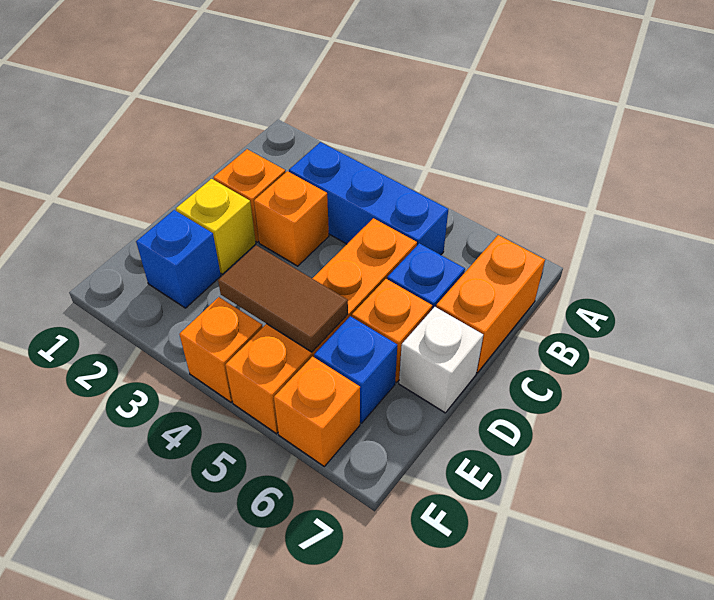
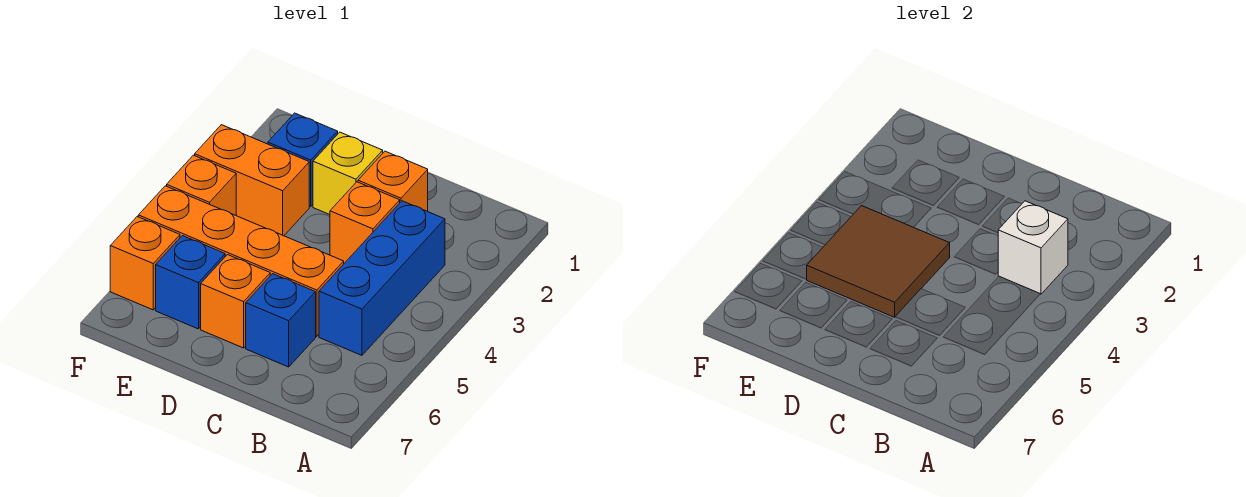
orange brick B7:C7 level 1 -> orange brick E3:F3 level 1
white brick D7 level 1 -> white brick B3 level 2
brown tile E4:E5 level 2 -> brown tile D4:E5 level 2

